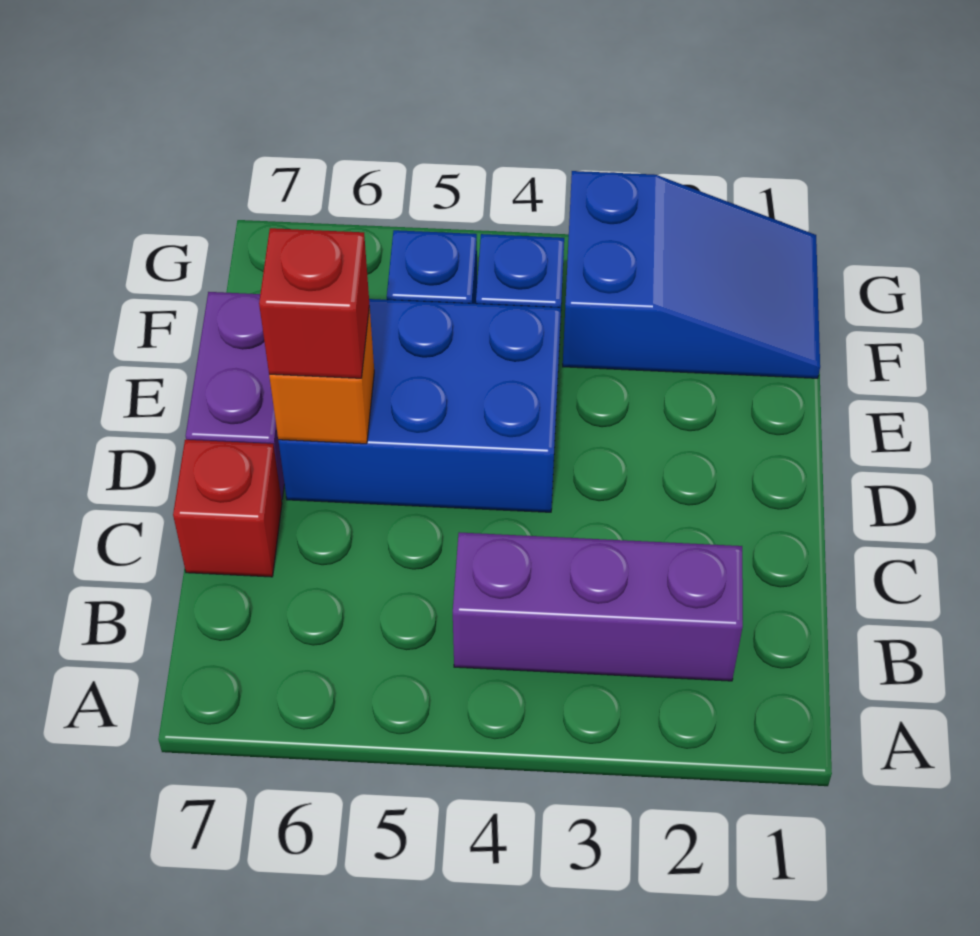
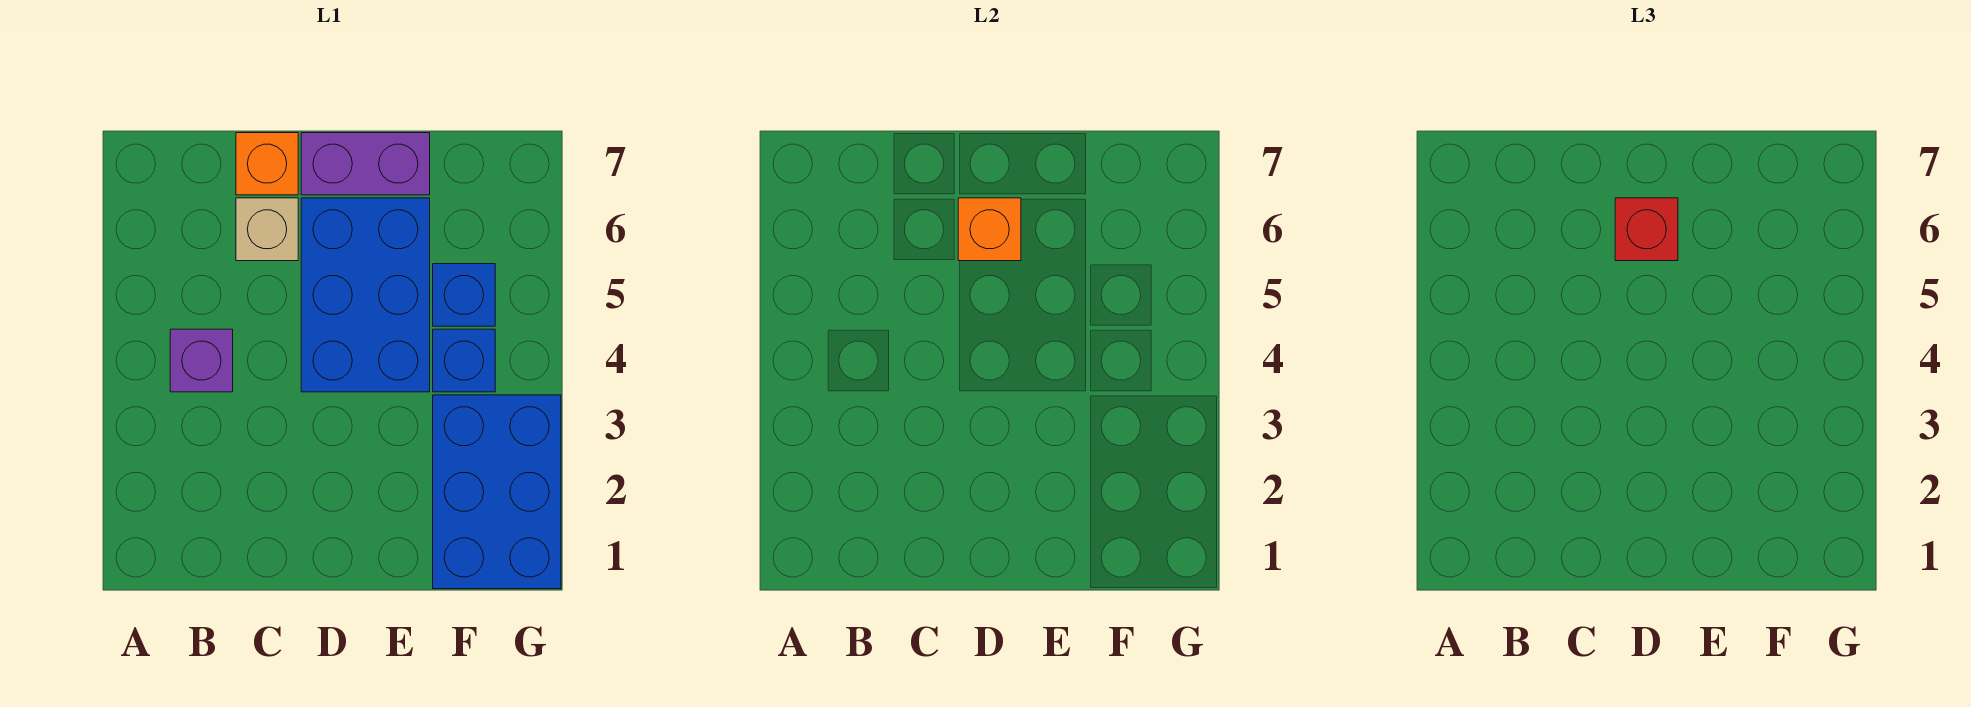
purple brick B2:B4 level 1 -> purple brick B4 level 1
none -> tan brick C6 level 1
red brick C7 level 1 -> orange brick C7 level 1
blue slope F1:G3 level 1 top 3 -> blue brick F1:G3 level 1

